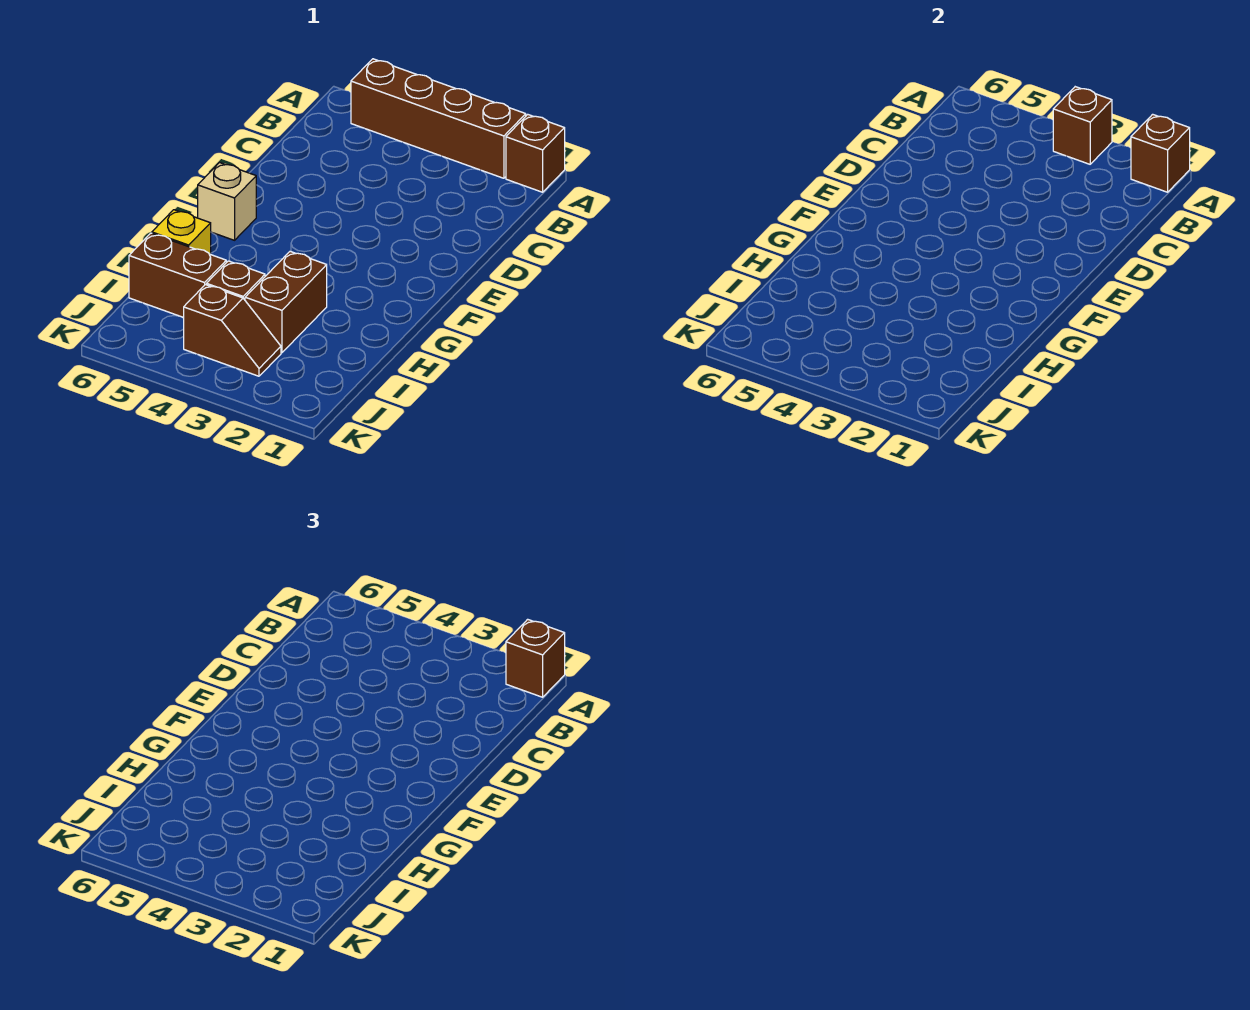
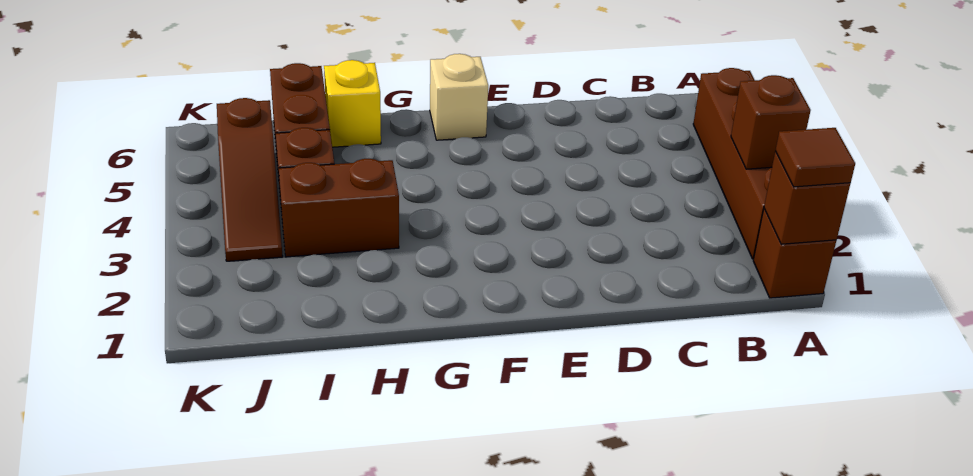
brown brick A1 level 3 -> brown tile A1 level 3
brown slope J3:J4 level 1 top 4 -> brown slope J3:J5 level 1 top 5

